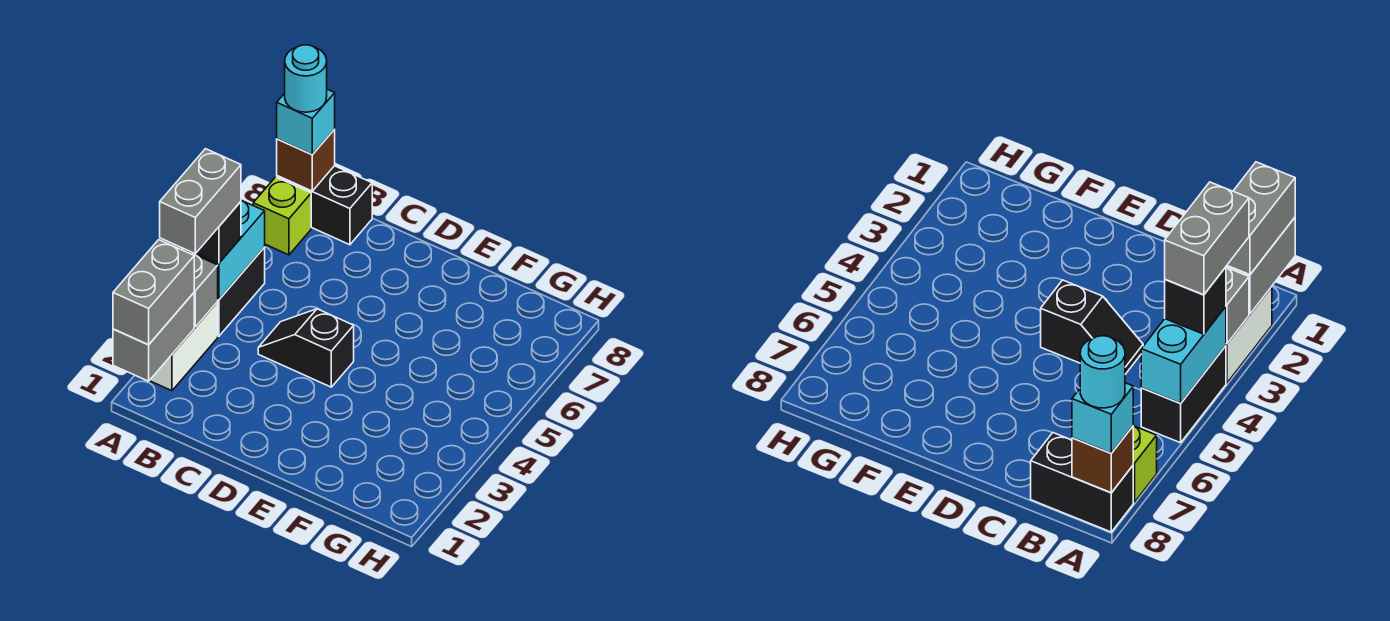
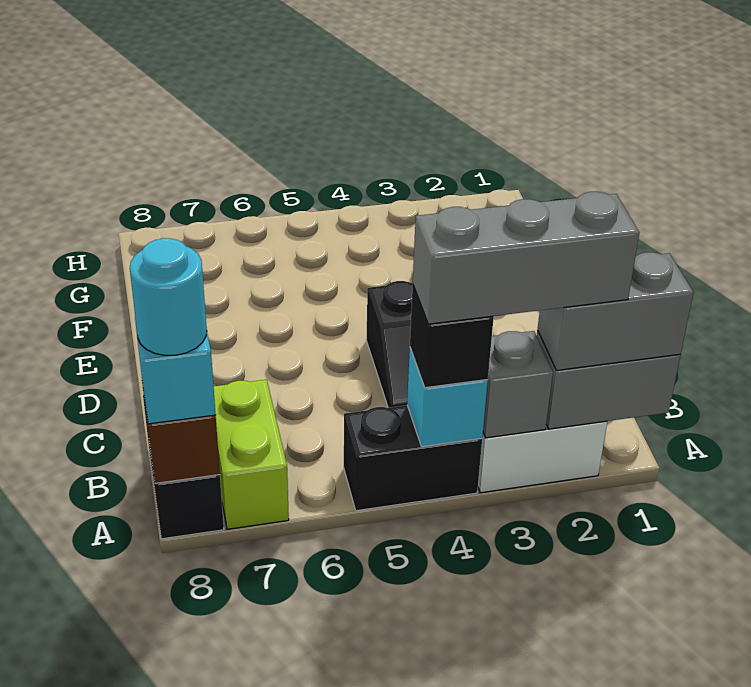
grey brick A3:A4 level 4 -> grey brick A2:A4 level 4
cyan brick A4:A5 level 2 -> cyan brick A4 level 2
lime brick A7 level 1 -> lime brick A7:B7 level 1

